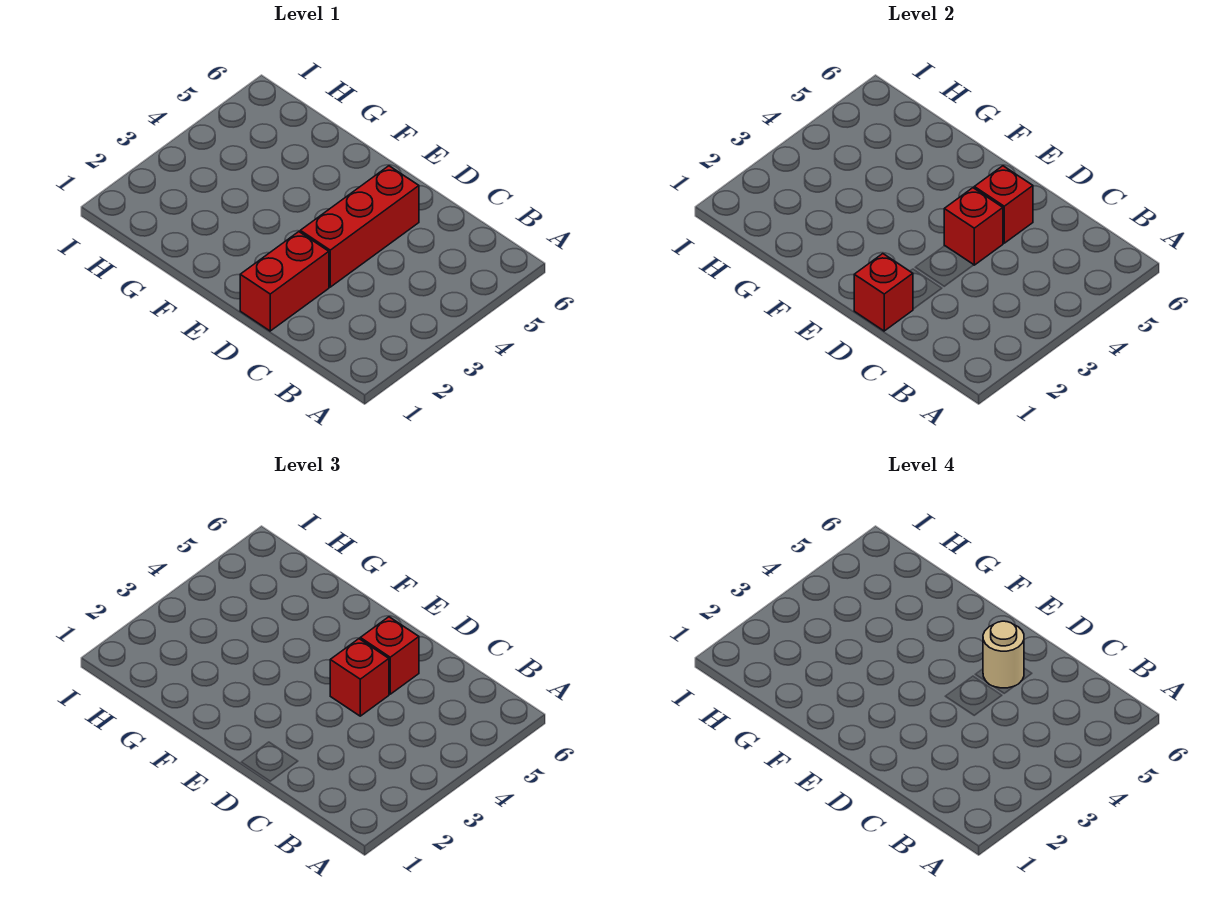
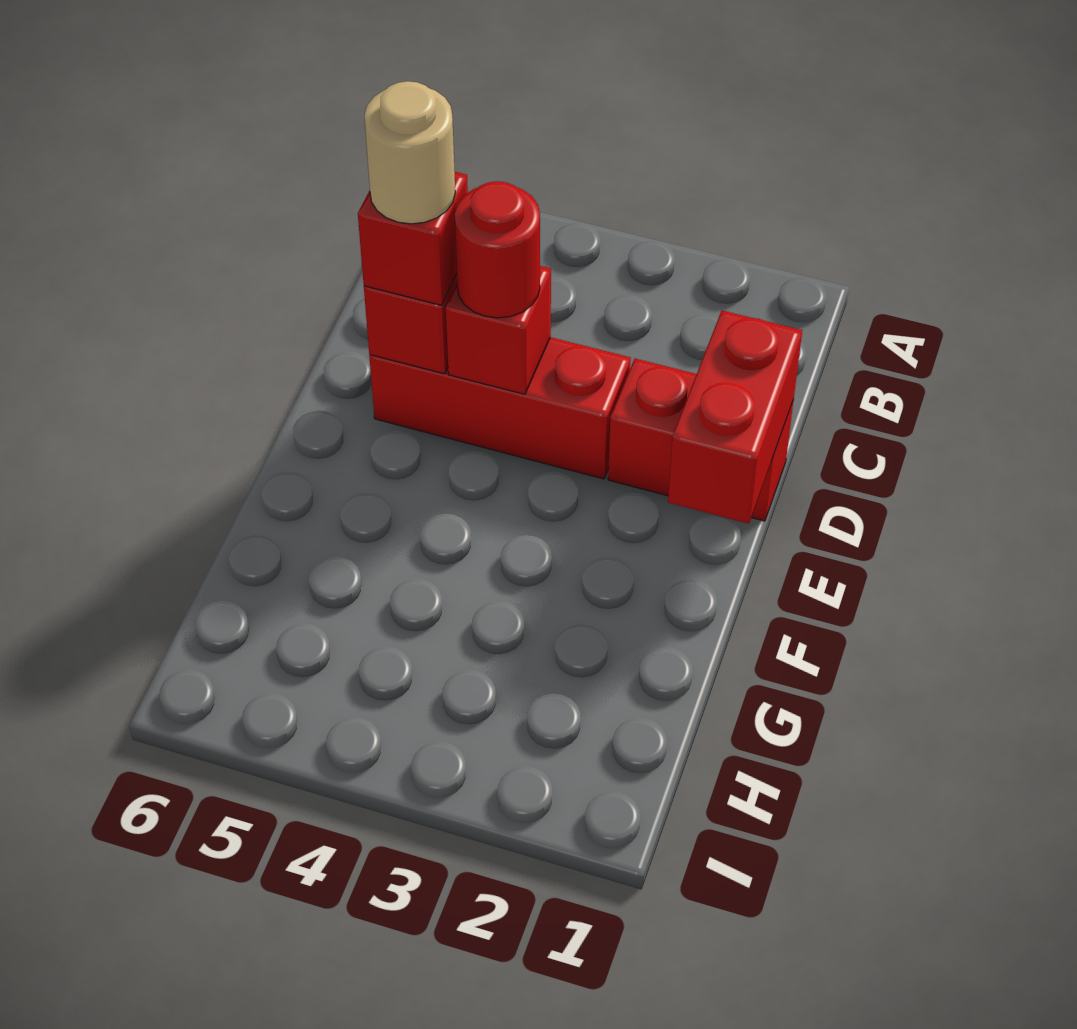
red brick D1 level 2 -> red brick D1:E1 level 2
red brick D4 level 3 -> red round brick D4 level 3

